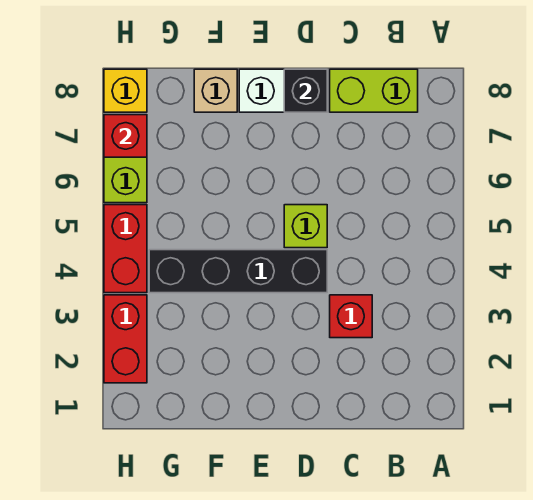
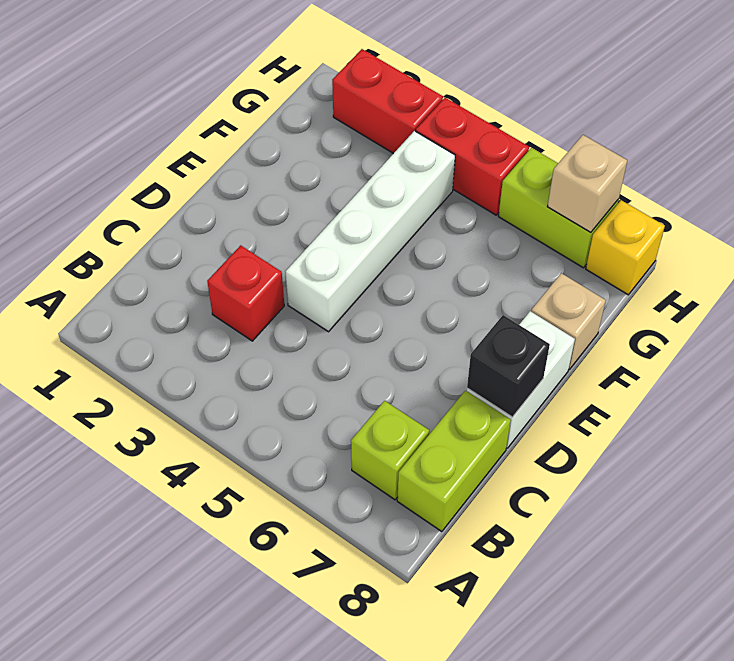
black brick D4:G4 level 1 -> white brick D4:G4 level 1
lime brick D5 level 1 -> lime brick B7 level 1
red brick H7 level 2 -> tan brick H7 level 2

